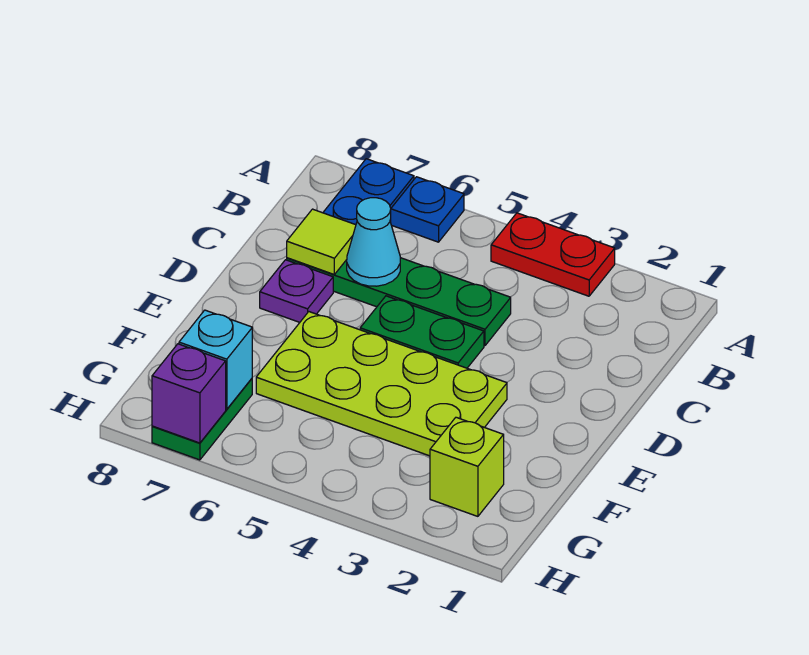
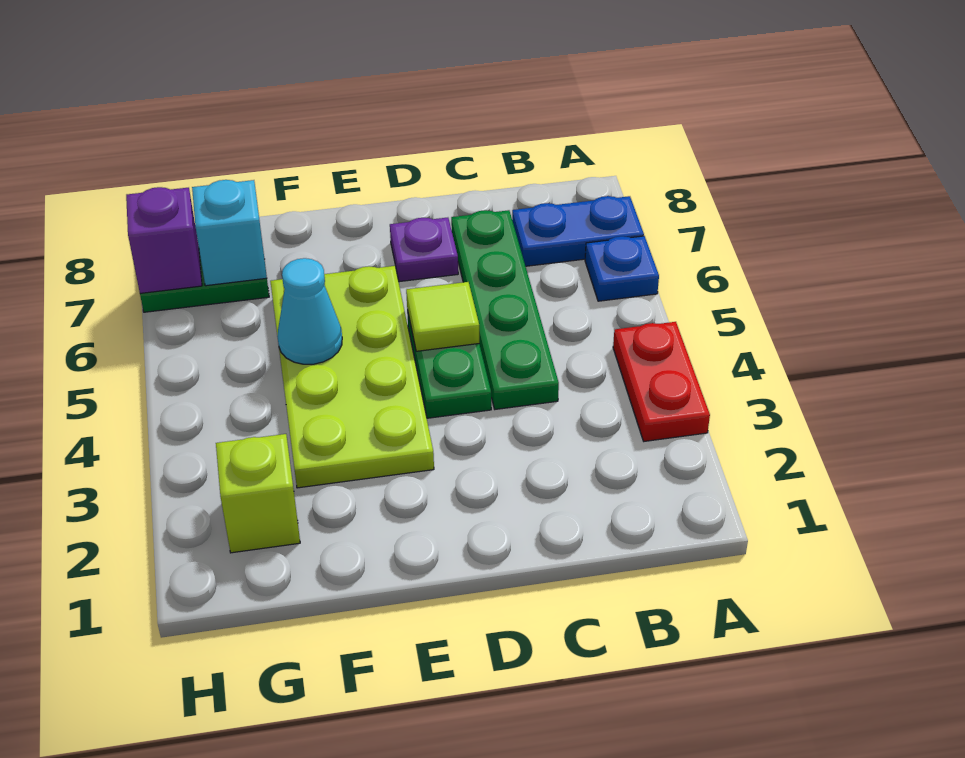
cyan cone C6 level 2 -> cyan cone F5 level 2
lime tile C7 level 2 -> lime tile D5 level 2

